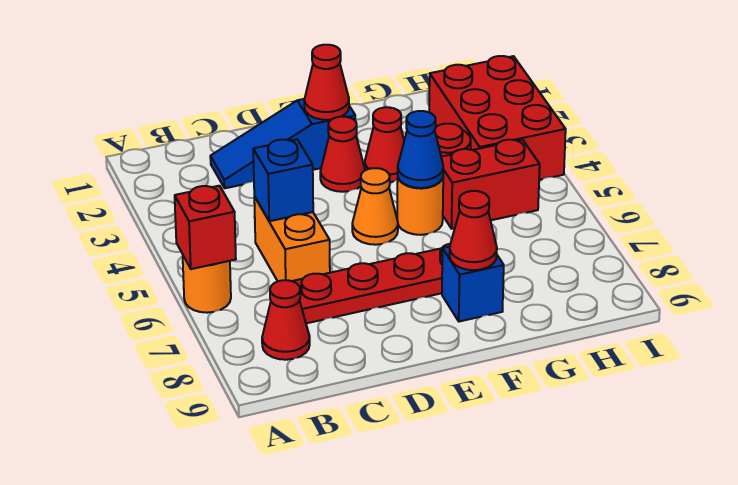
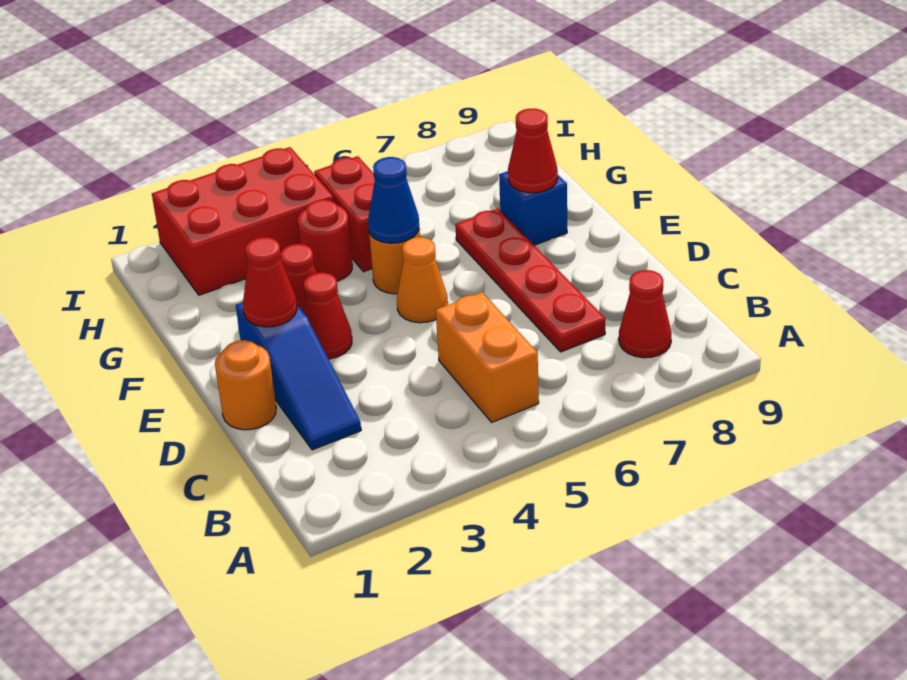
orange round brick A6 level 1 -> orange round brick D1 level 1
red brick A6 level 2 -> none
orange brick C5:C6 level 1 -> orange brick B5:C5 level 1
blue brick C5 level 2 -> none

